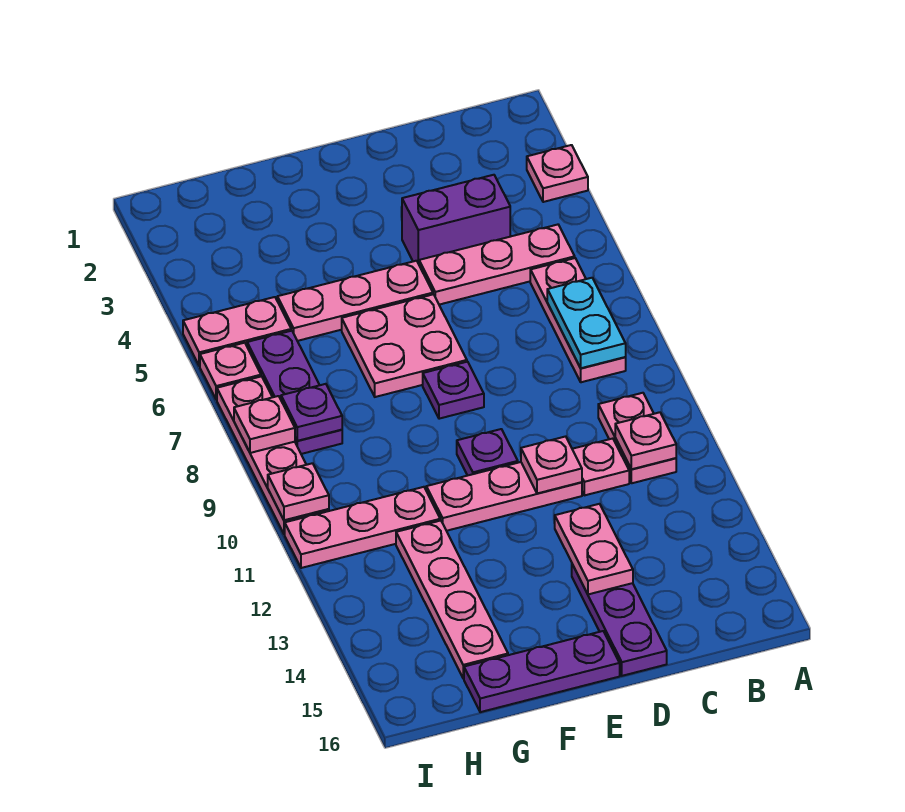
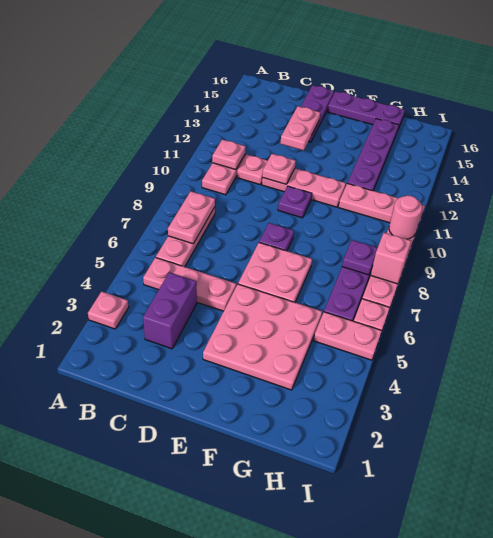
cyan plate B7:B8 level 2 -> pink plate B7:B8 level 2
purple brick C4:D4 level 1 -> purple brick C3:C4 level 1
pink plate E5:G5 level 1 -> pink plate E3:G5 level 1
pink plate G12:G15 level 1 -> purple plate G12:G15 level 1
pink plate I8 level 2 -> pink brick I8 level 2
pink plate I10 level 2 -> pink round brick I10 level 2

